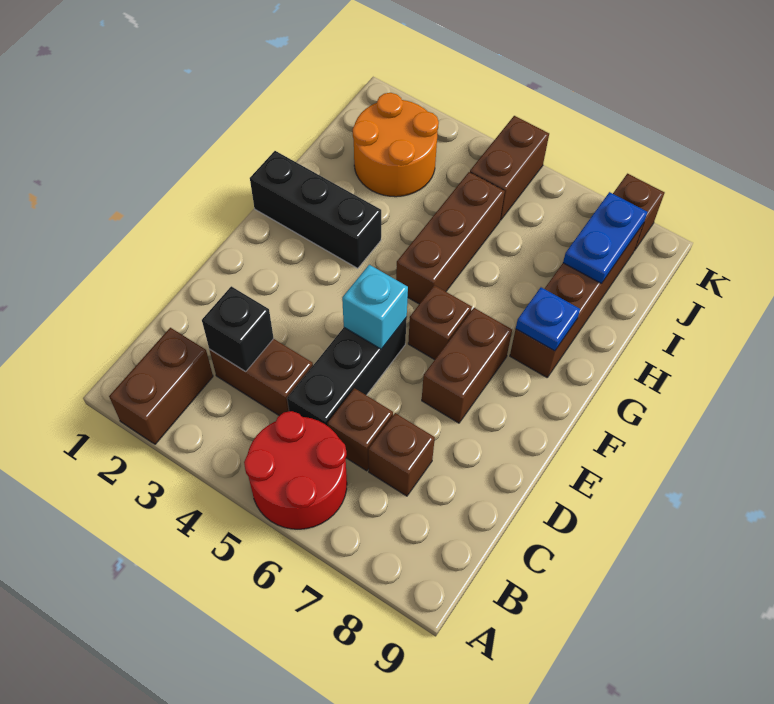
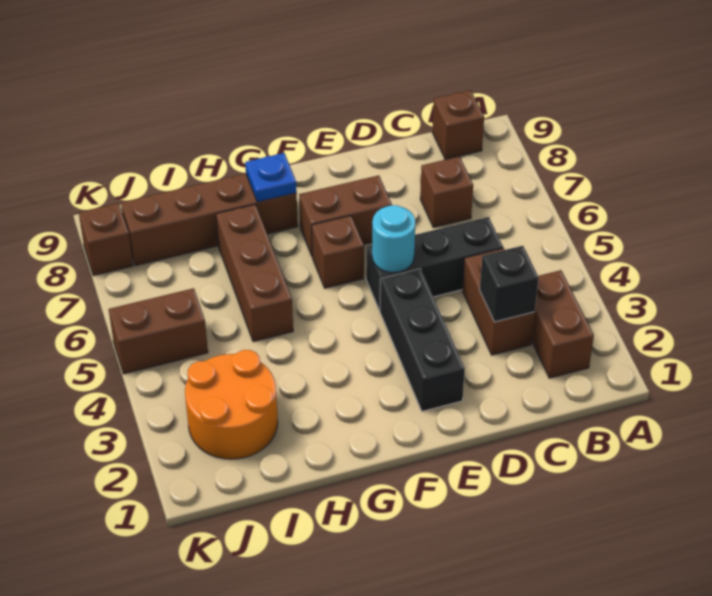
brown brick A2:B2 level 1 -> brown brick B2:B3 level 1
red round brick A5:B6 level 1 -> none
brown brick C6 level 1 -> brown brick B9 level 1
cyan brick E5 level 2 -> cyan round brick E5 level 2
black brick G1:G3 level 1 -> black brick E2:E4 level 1
brown brick G5:I5 level 1 -> brown brick H5:H7 level 1
blue plate I8:J8 level 2 -> none

